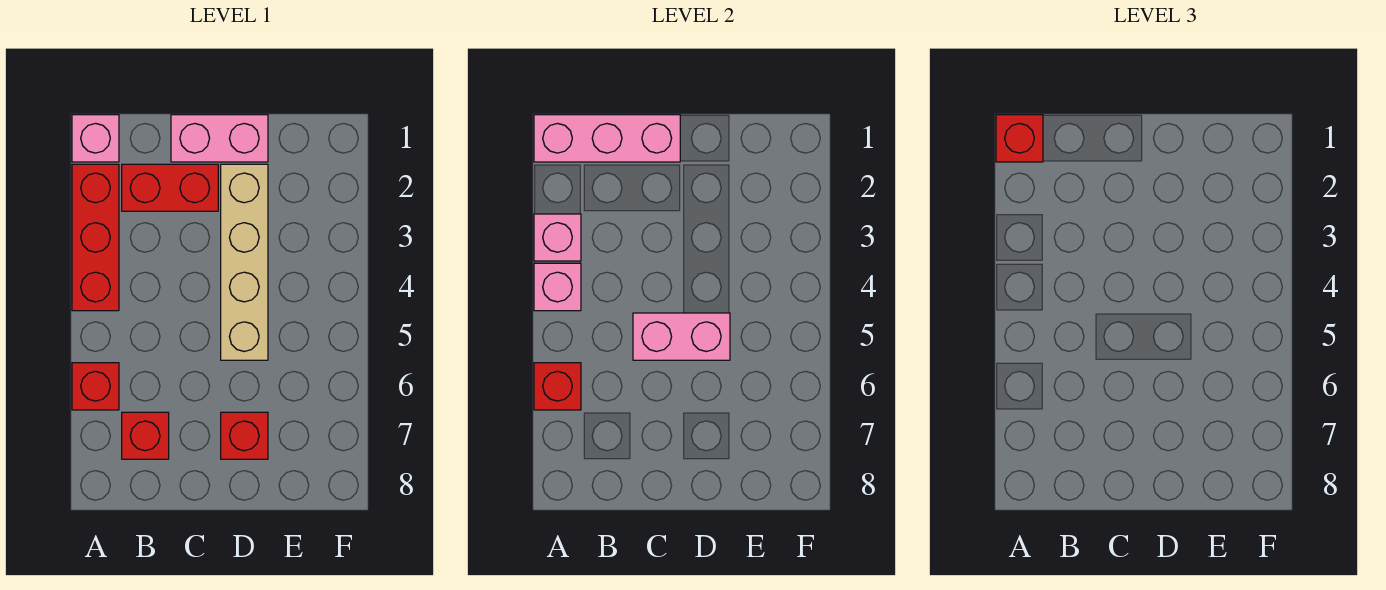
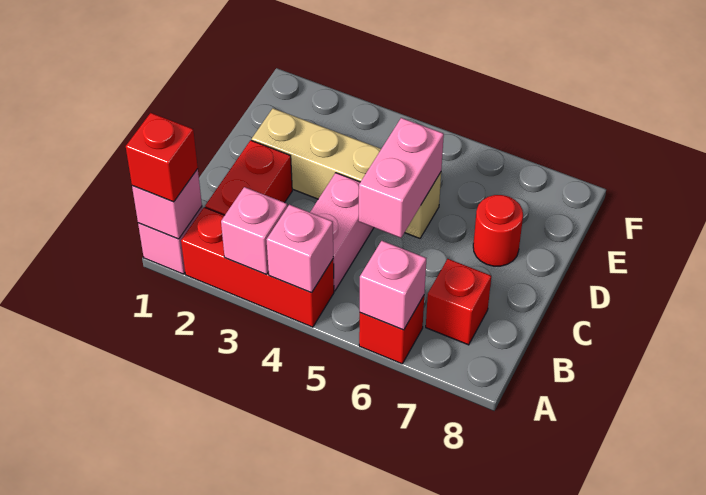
pink brick A1:C1 level 2 -> pink brick A1 level 2
red brick A6 level 2 -> pink brick A6 level 2
pink brick C1:D1 level 1 -> pink brick B4:C4 level 1
red brick D7 level 1 -> red round brick D7 level 1

